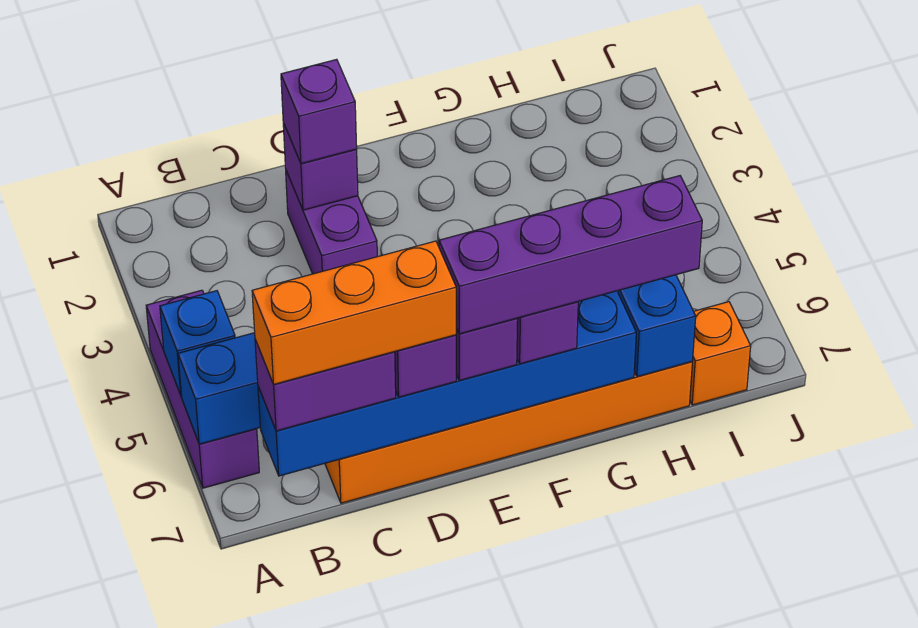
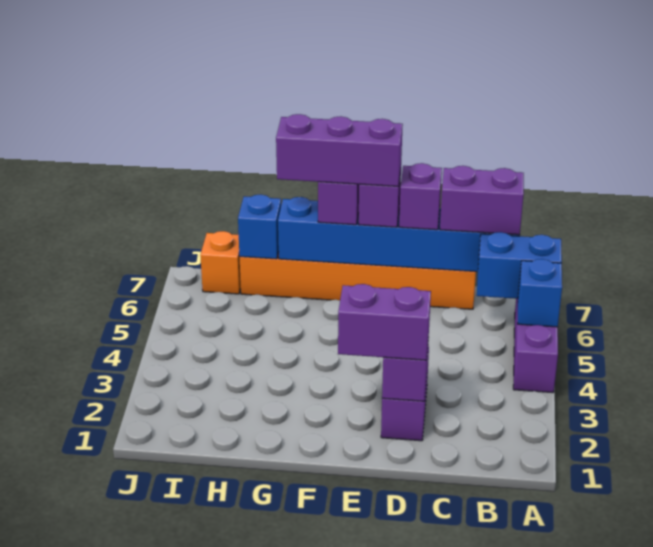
orange brick B7:D7 level 4 -> none
purple brick D2 level 3 -> purple brick D2:E2 level 3
purple brick E7:H7 level 4 -> purple brick E7:G7 level 4

